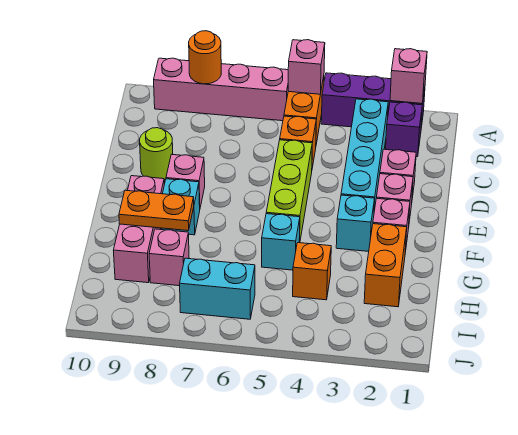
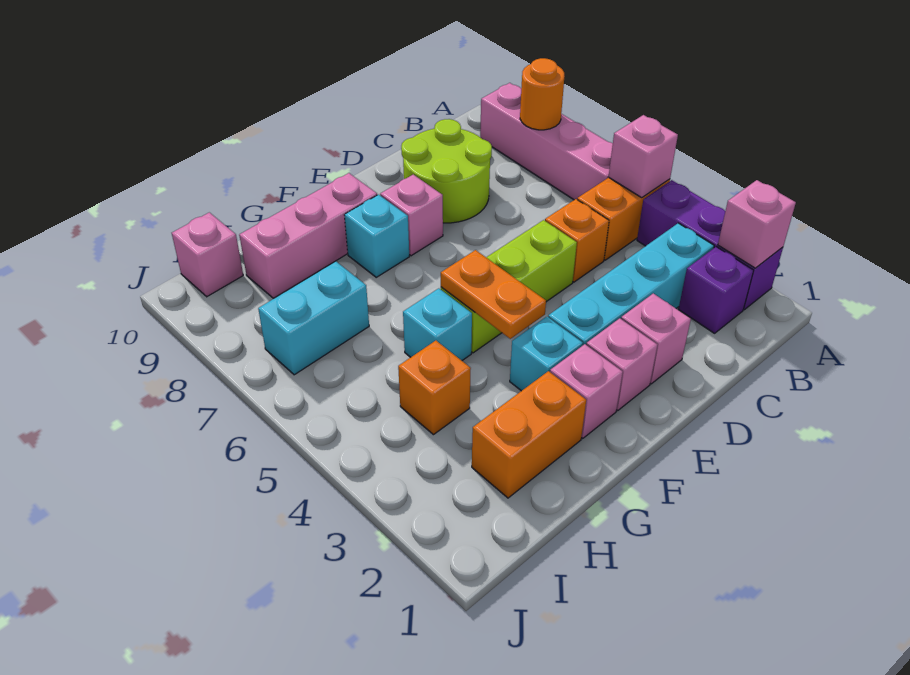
lime round brick D9 level 1 -> lime round brick C8:D9 level 1
orange plate G8:G9 level 2 -> orange plate F4:F5 level 2
pink brick H8 level 1 -> pink brick I10 level 1
cyan brick I6:I7 level 1 -> cyan brick H7:I7 level 1

